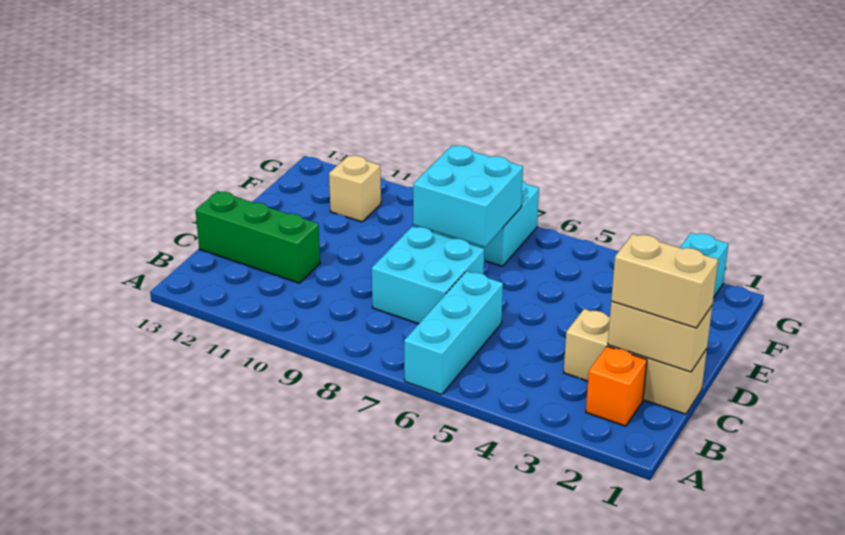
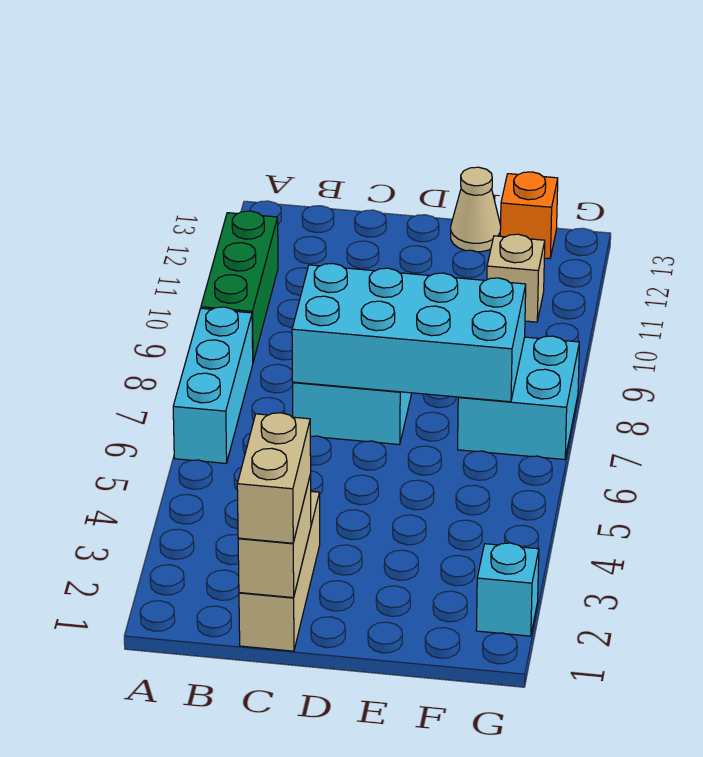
cyan brick A6:C6 level 1 -> cyan brick A6:A8 level 1
orange brick B2 level 1 -> orange brick F13 level 1
green brick C11:C13 level 1 -> green brick A9:A11 level 1
cyan brick E7:F8 level 2 -> cyan brick C7:F8 level 2
none -> tan cone E13 level 1

